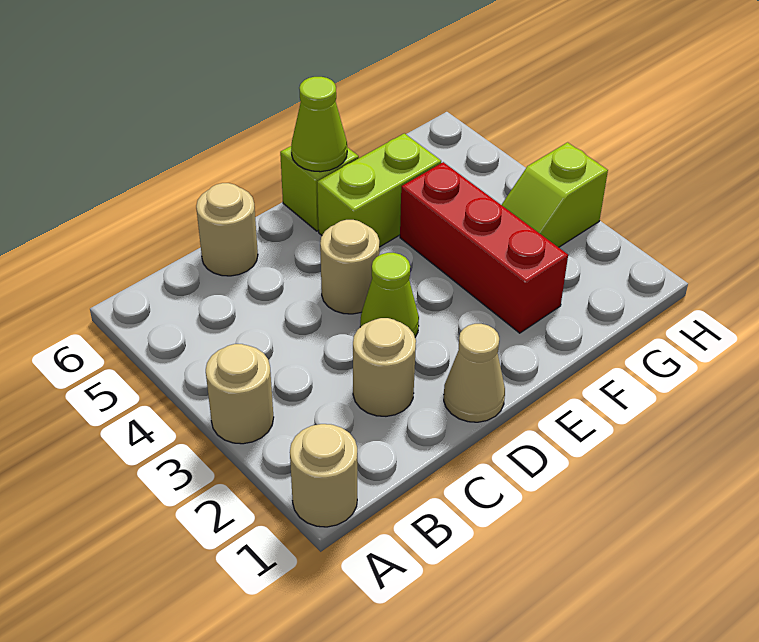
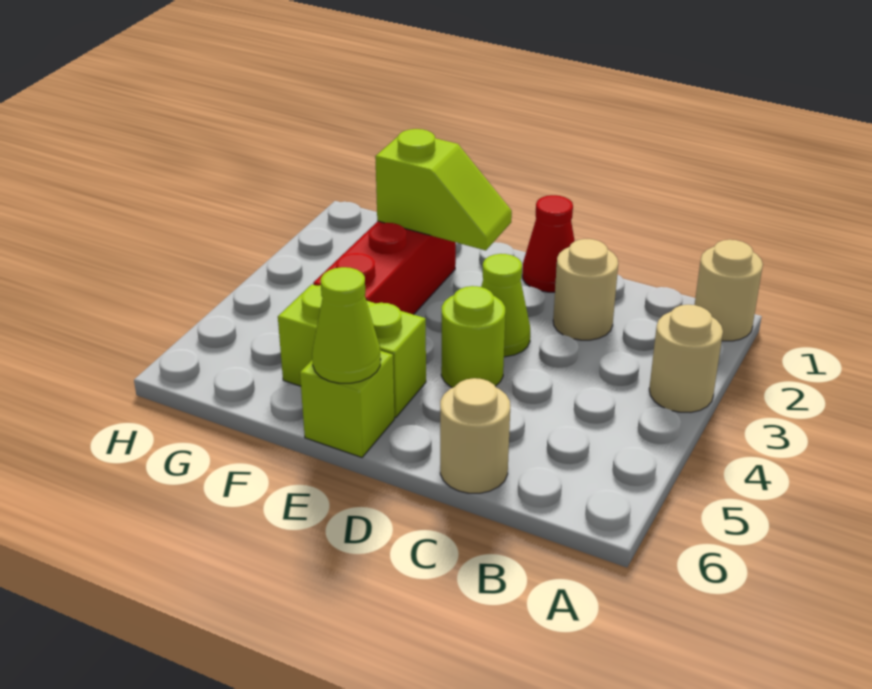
tan cone D1 level 1 -> red cone D1 level 1
tan round brick D4 level 1 -> lime round brick D4 level 1
lime slope G3:H3 level 1 top H -> lime slope E2:F2 level 2 top F

